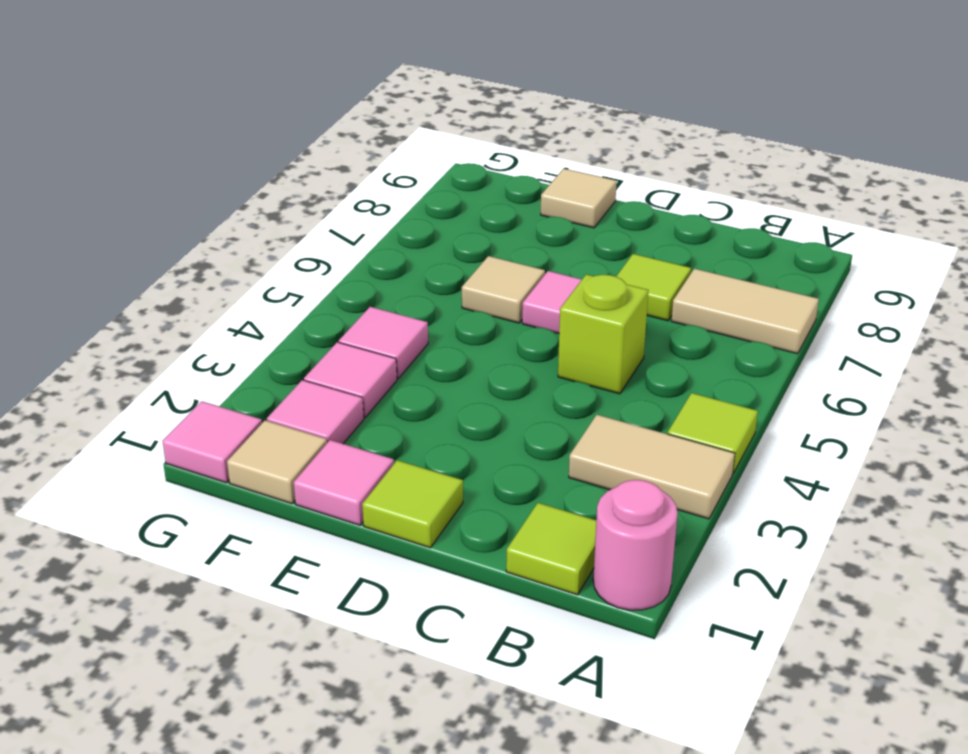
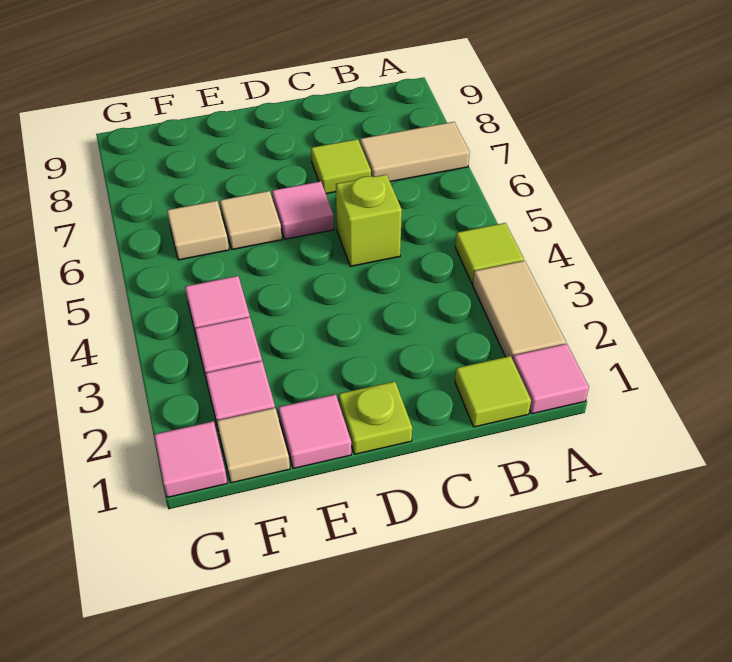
pink round brick A1 level 1 -> pink tile A1 level 1
tan tile A3:B3 level 1 -> tan tile A2:A3 level 1
lime tile D1 level 1 -> lime plate D1 level 1
tan tile E9 level 1 -> tan tile F6 level 1

